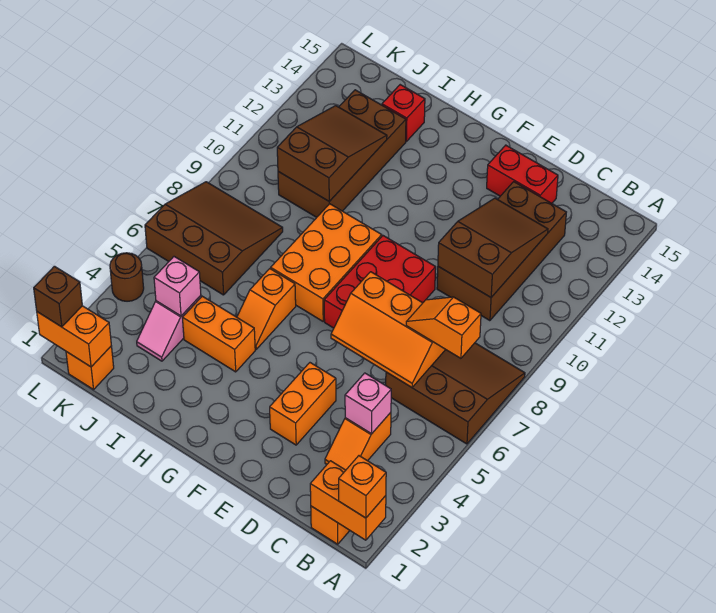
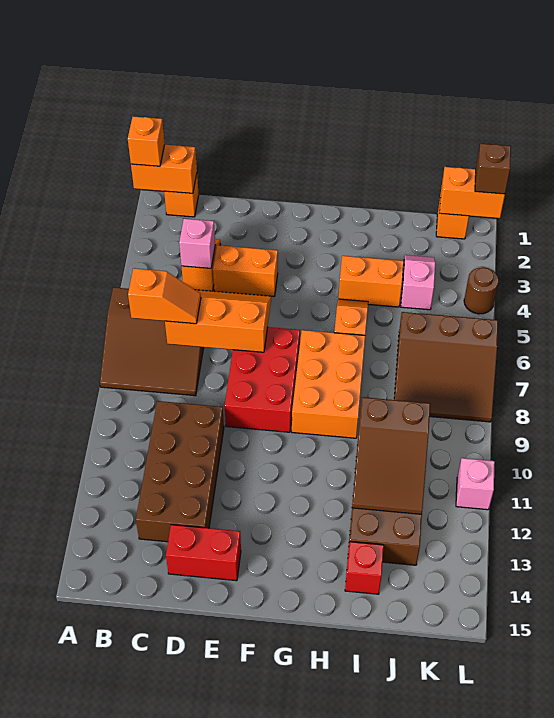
brown slope C10:D12 level 2 top 10 -> none
orange brick E3:E4 level 1 -> orange brick D4:E4 level 1
pink brick J4 level 2 -> pink brick L11 level 1

